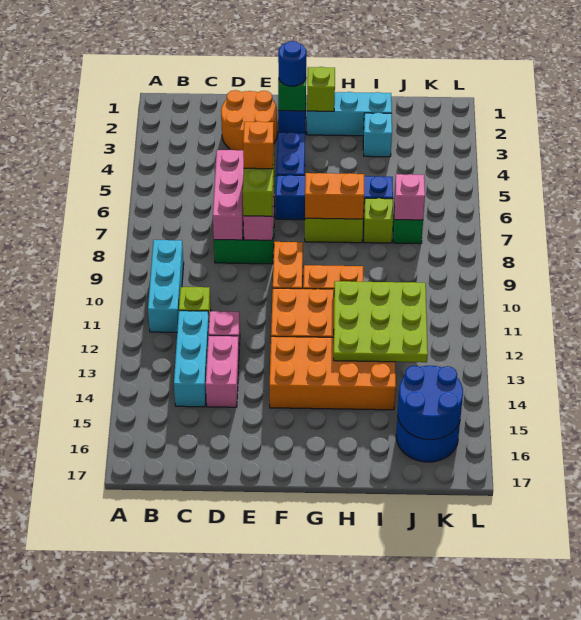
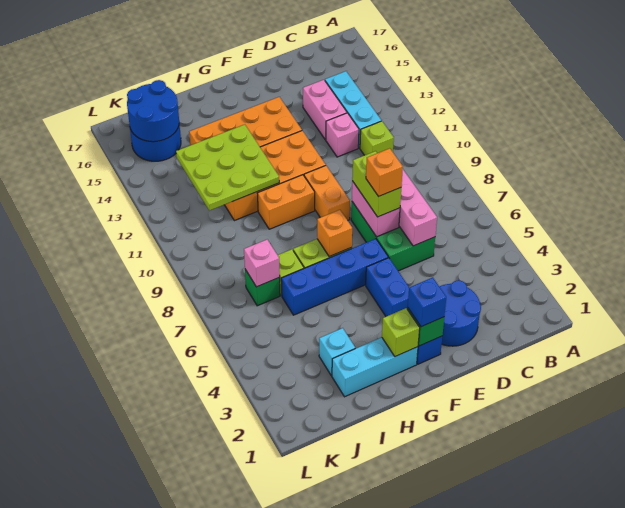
cyan brick B9:B11 level 1 -> none
orange round brick D2:E3 level 1 -> blue round brick D2:E3 level 1
blue round brick F2 level 3 -> blue brick F2 level 3
orange brick G7:H7 level 2 -> orange brick G7 level 2

